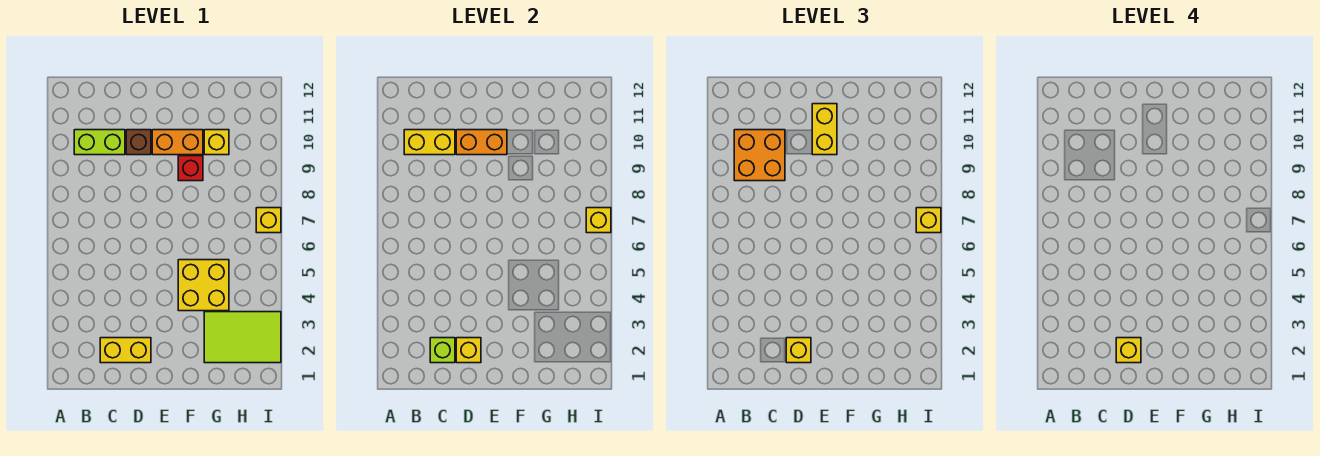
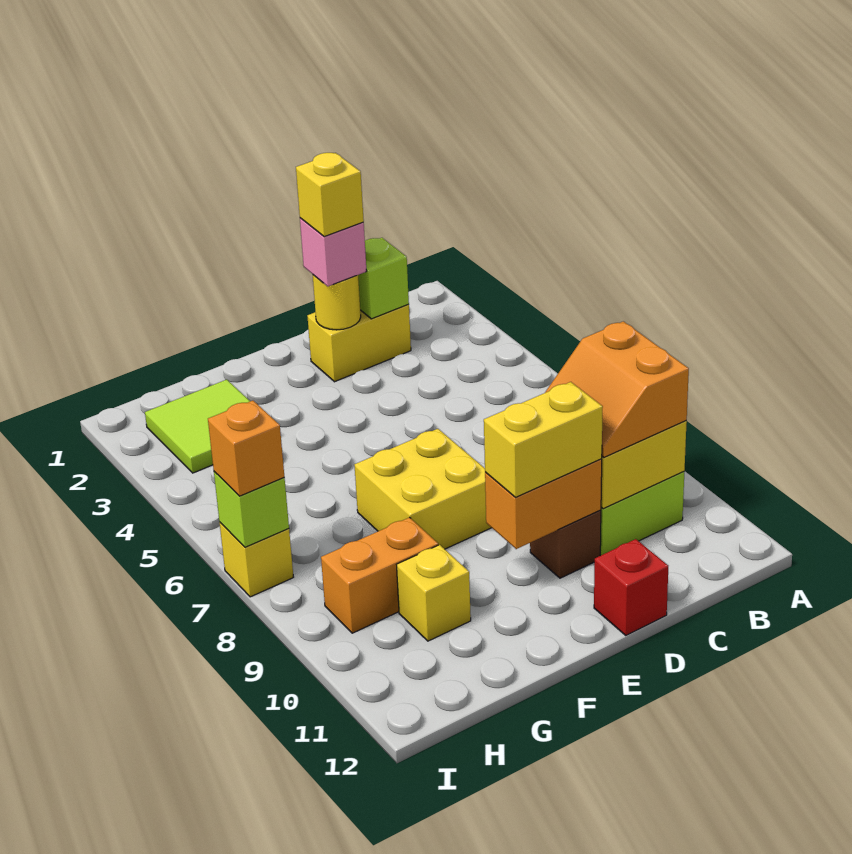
orange brick B9:C10 level 3 -> orange slope B9:C10 level 3 top B
yellow brick D2 level 2 -> yellow round brick D2 level 2
yellow brick D2 level 3 -> pink brick D2 level 3
orange brick E10:F10 level 1 -> orange brick G9:H9 level 1
yellow brick E10:E11 level 3 -> yellow brick D10:E10 level 3
yellow brick F4:G5 level 1 -> yellow brick E7:F8 level 1
red brick F9 level 1 -> red brick D12 level 1
lime tile G2:I3 level 1 -> lime tile G2:H3 level 1
yellow brick I7 level 2 -> lime brick I7 level 2
yellow brick I7 level 3 -> orange brick I7 level 3

